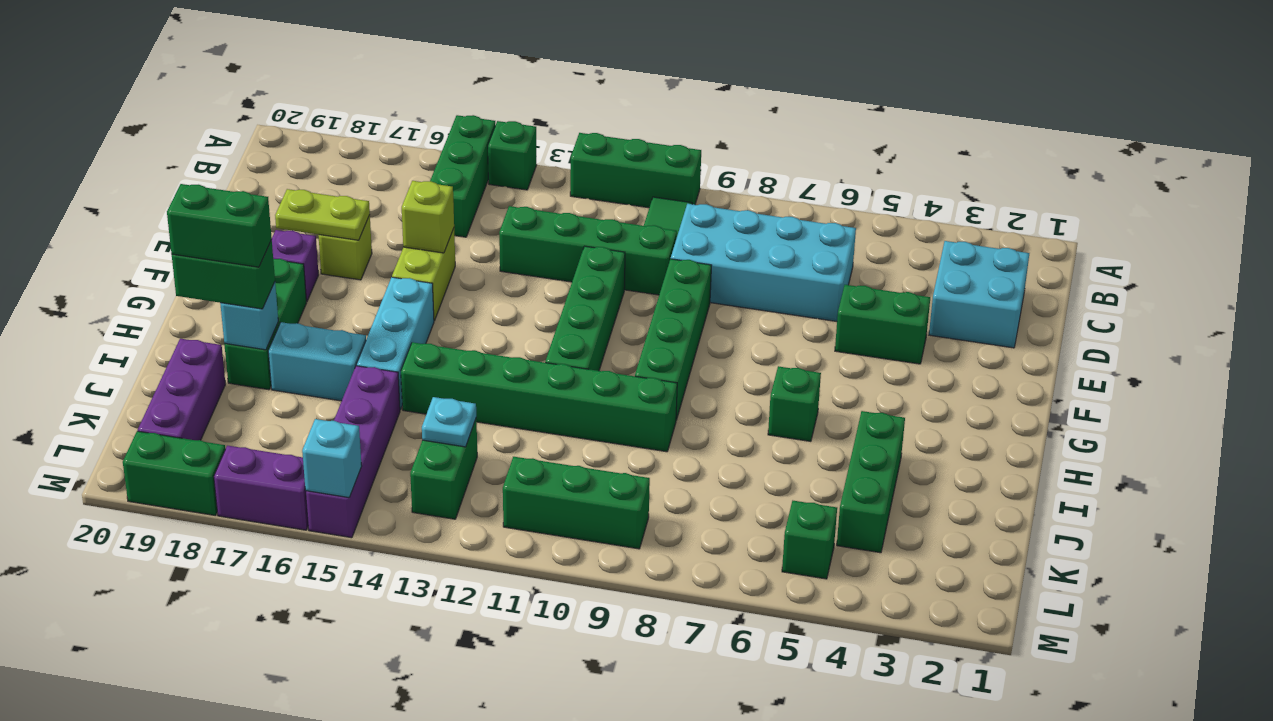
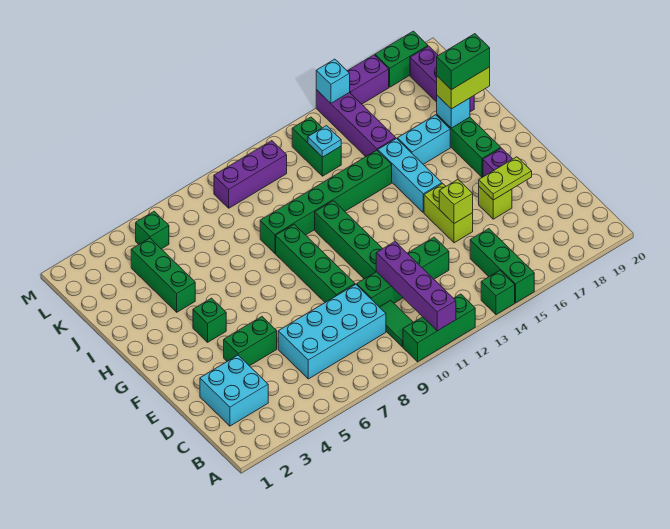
none -> purple brick A11:D11 level 2
green brick H6 level 1 -> green brick G4 level 1
green brick I18:I19 level 3 -> lime brick I18:I19 level 3
green brick L9:L11 level 1 -> purple brick L9:L11 level 1

